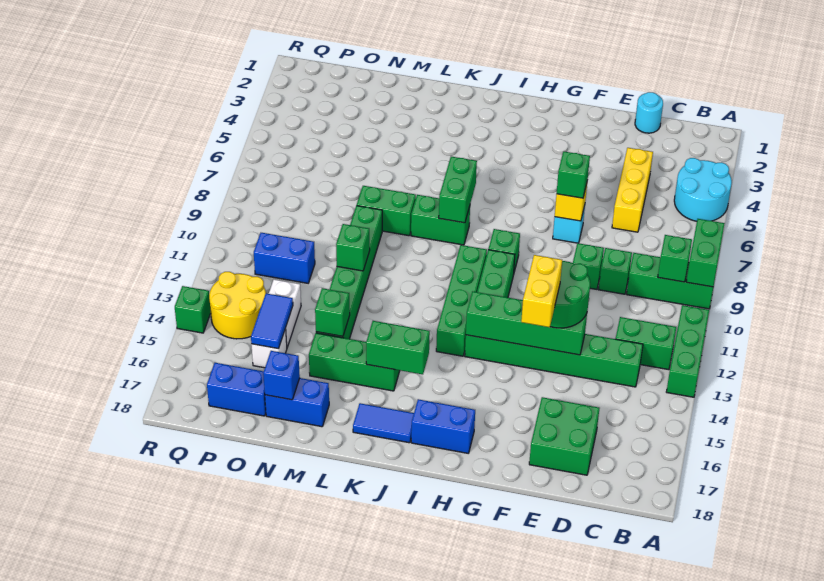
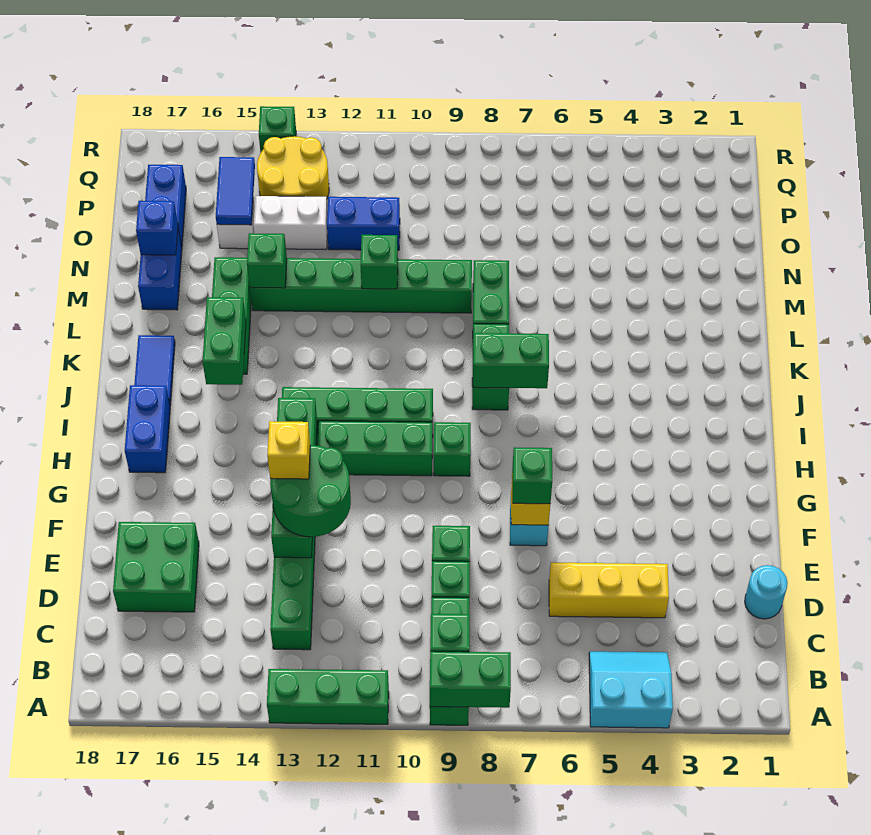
cyan round brick A4:B5 level 1 -> cyan slope A4:B5 level 1 top A
green brick B12:C12 level 1 -> none
yellow brick F13:F14 level 4 -> yellow brick F13 level 4
blue brick O11:P11 level 1 -> blue brick O11:O12 level 1
blue tile O14:O15 level 2 -> blue tile O15:P15 level 2

